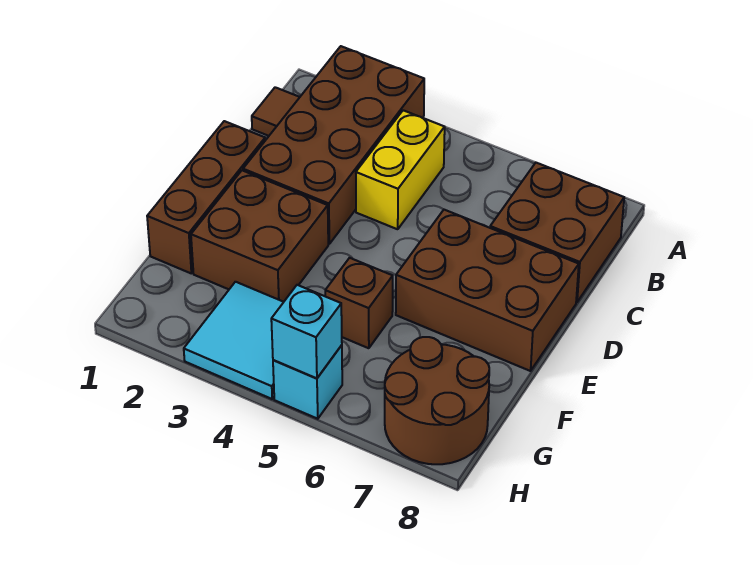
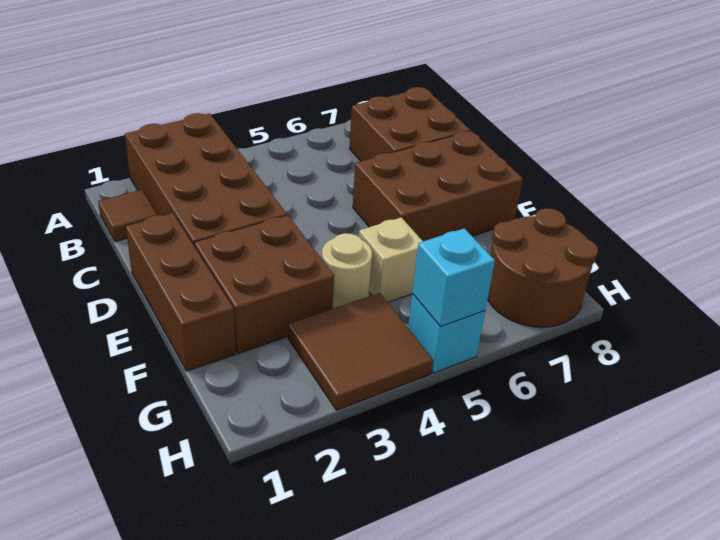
yellow brick B4:C4 level 1 -> none
none -> tan round brick F4 level 1
brown brick F5 level 1 -> tan brick F5 level 1
cyan tile G3:H4 level 1 -> brown tile G3:H4 level 1

